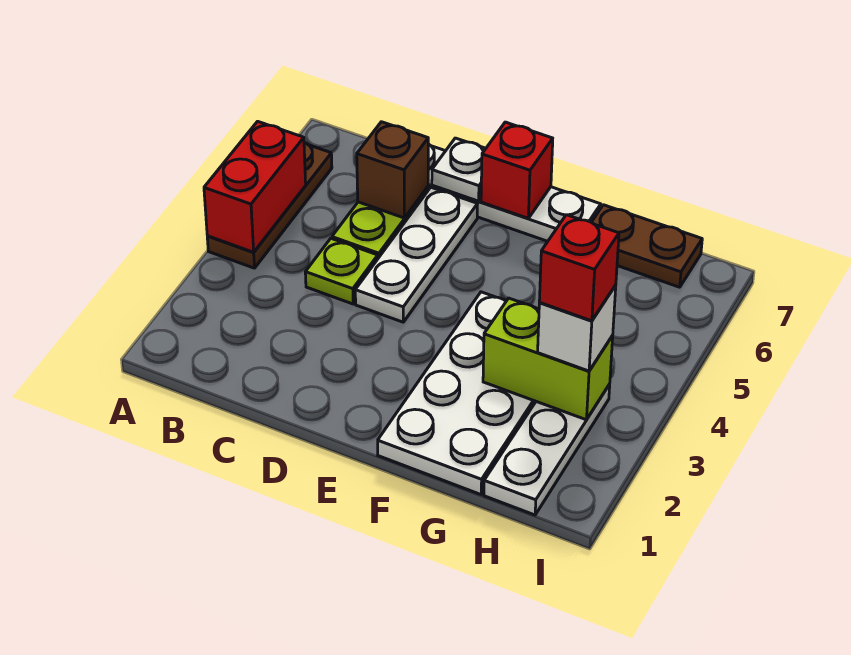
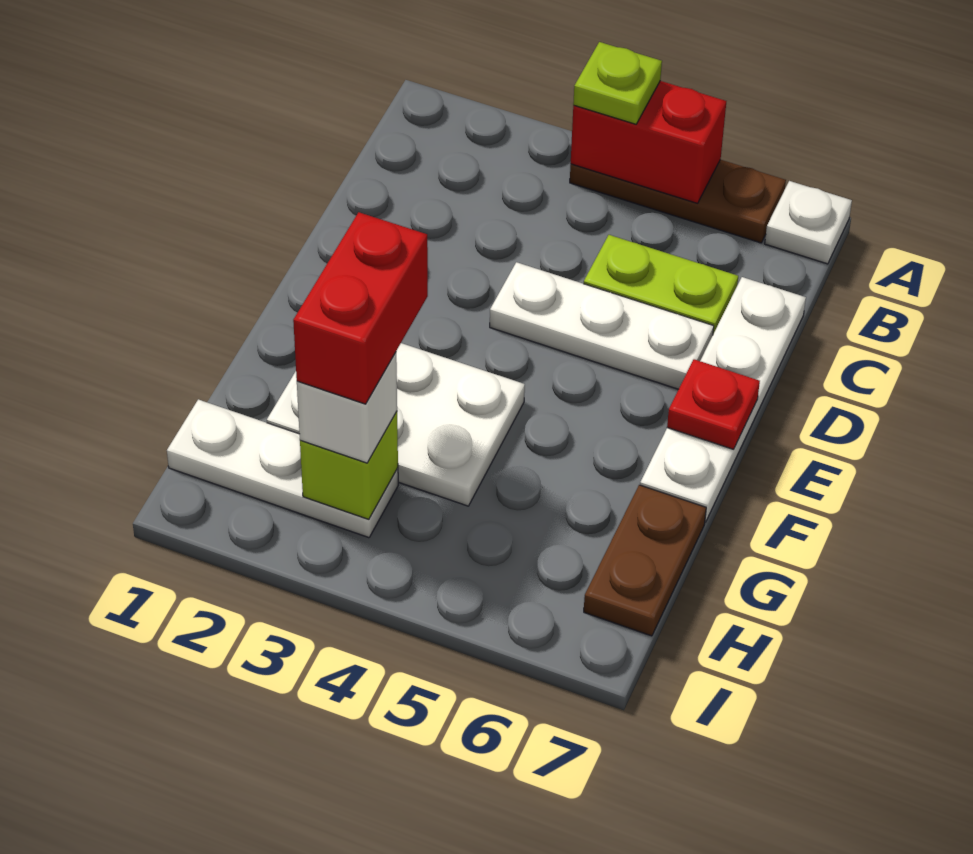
lime plate C4 level 1 -> lime plate A4 level 3
brown brick C6 level 2 -> none
white plate D7 level 2 -> white plate A7 level 1
red brick E7 level 2 -> red plate E7 level 2
white plate F1:G4 level 1 -> white plate F2:G4 level 1
lime brick G3:H3 level 2 -> lime brick H3 level 2
red brick H3 level 4 -> red brick G3:H3 level 4

